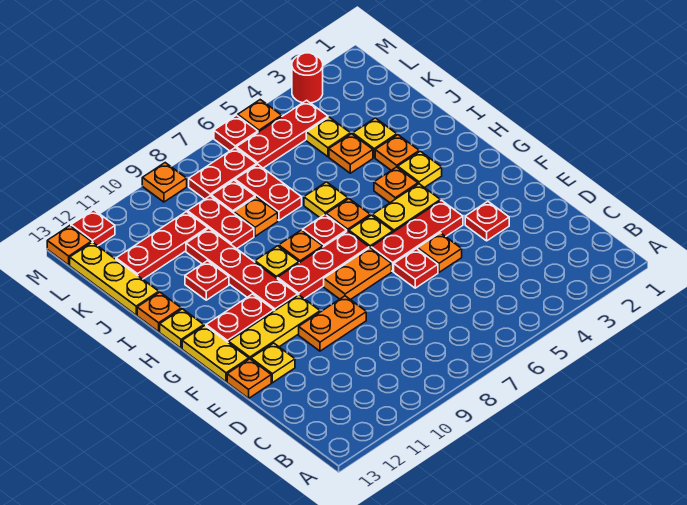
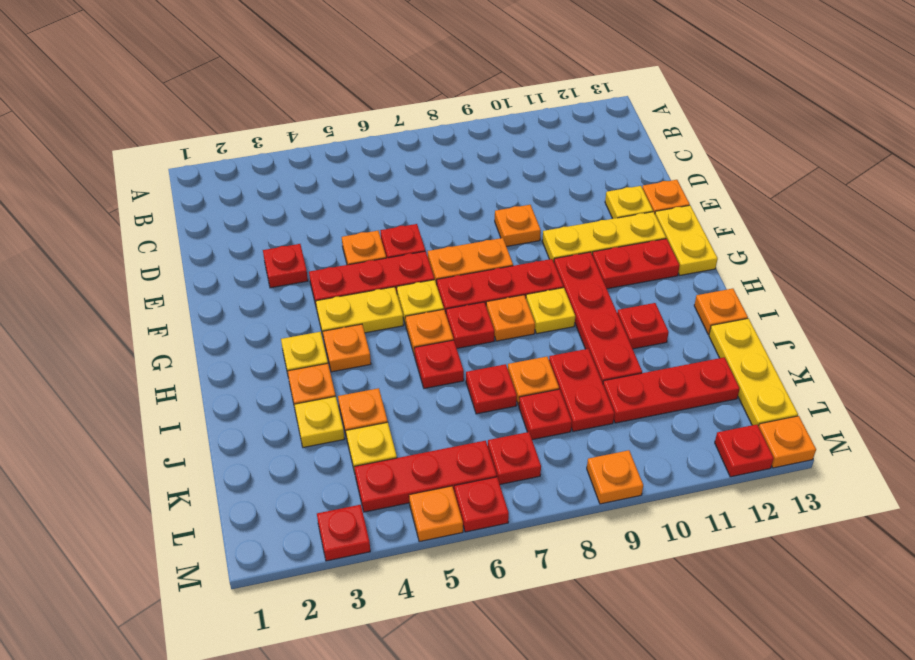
orange plate E9:E10 level 1 -> orange plate E9 level 1
yellow plate H13 level 1 -> none
yellow plate I6 level 1 -> red plate I6 level 1
red plate J7:K7 level 1 -> red plate J7 level 1
red plate L7:L8 level 1 -> red plate L7 level 1
red round brick M3 level 1 -> red plate M3 level 1

